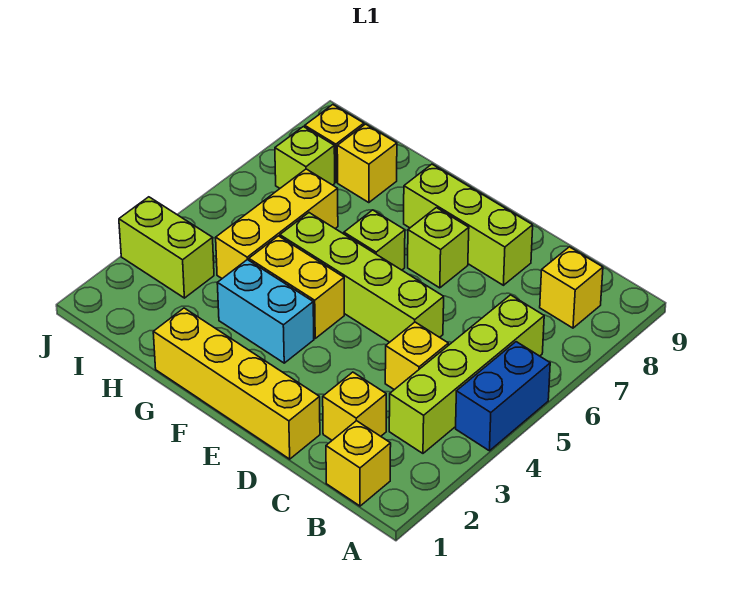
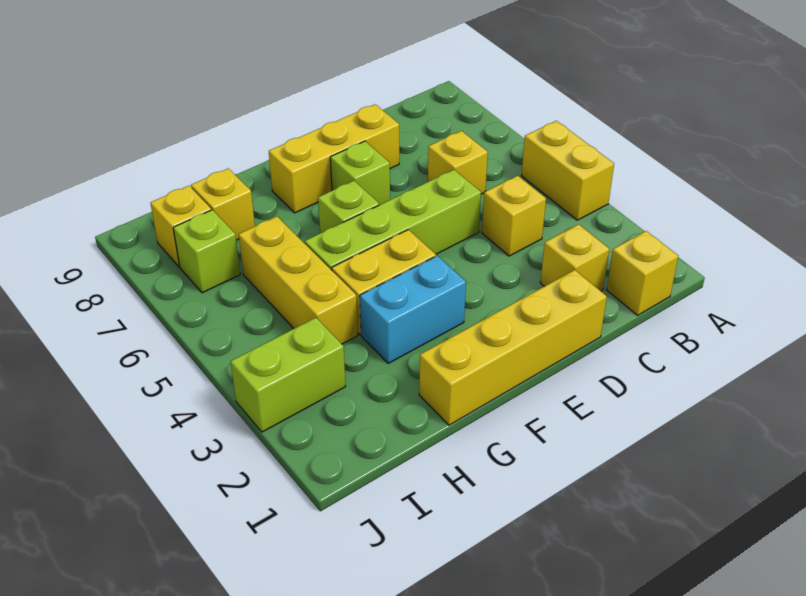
blue brick A4:A5 level 1 -> yellow brick A4:A5 level 1
lime brick B3:B6 level 1 -> none
yellow brick B8 level 1 -> yellow brick C6 level 1
lime brick D8:F8 level 1 -> yellow brick D8:F8 level 1

